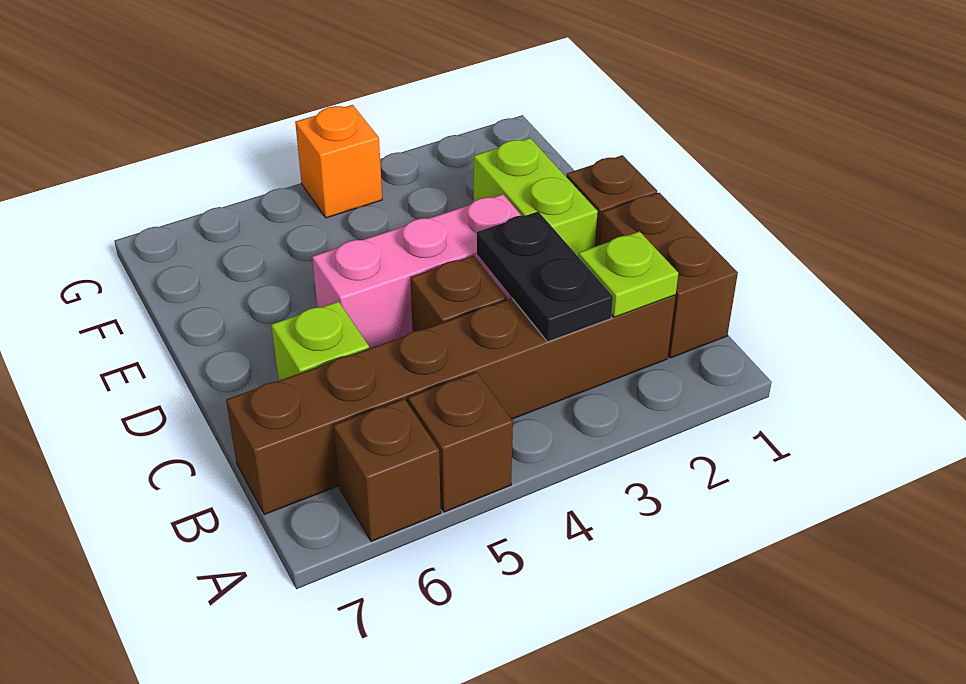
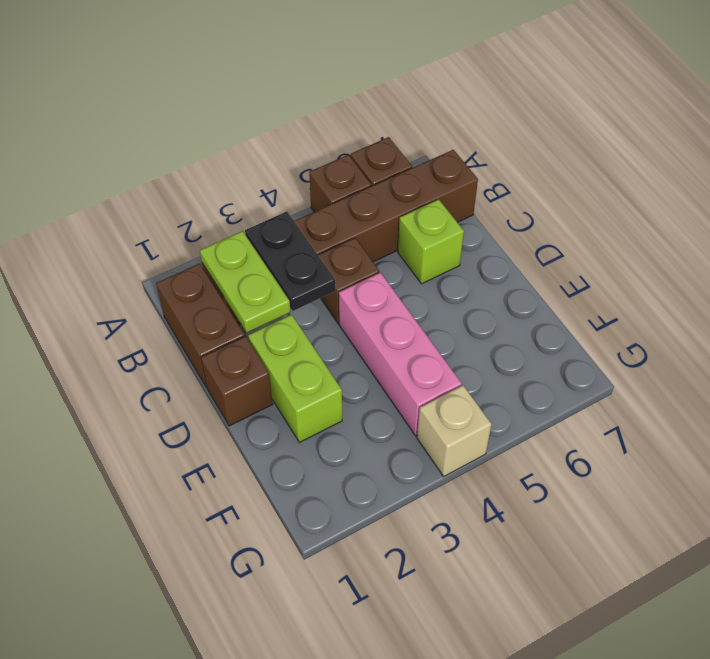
lime plate B2 level 2 -> lime plate B2:C2 level 2
pink brick D3:D5 level 1 -> pink brick D4:F4 level 1
orange brick G4 level 1 -> tan brick G4 level 1

